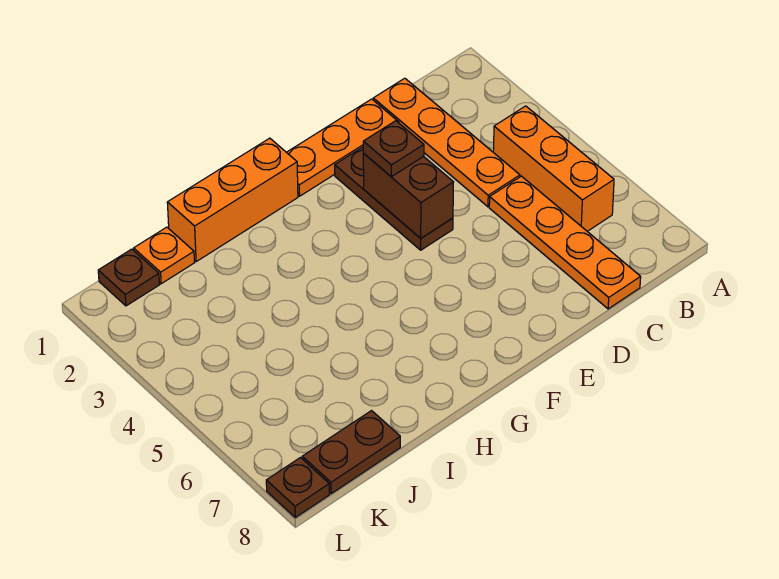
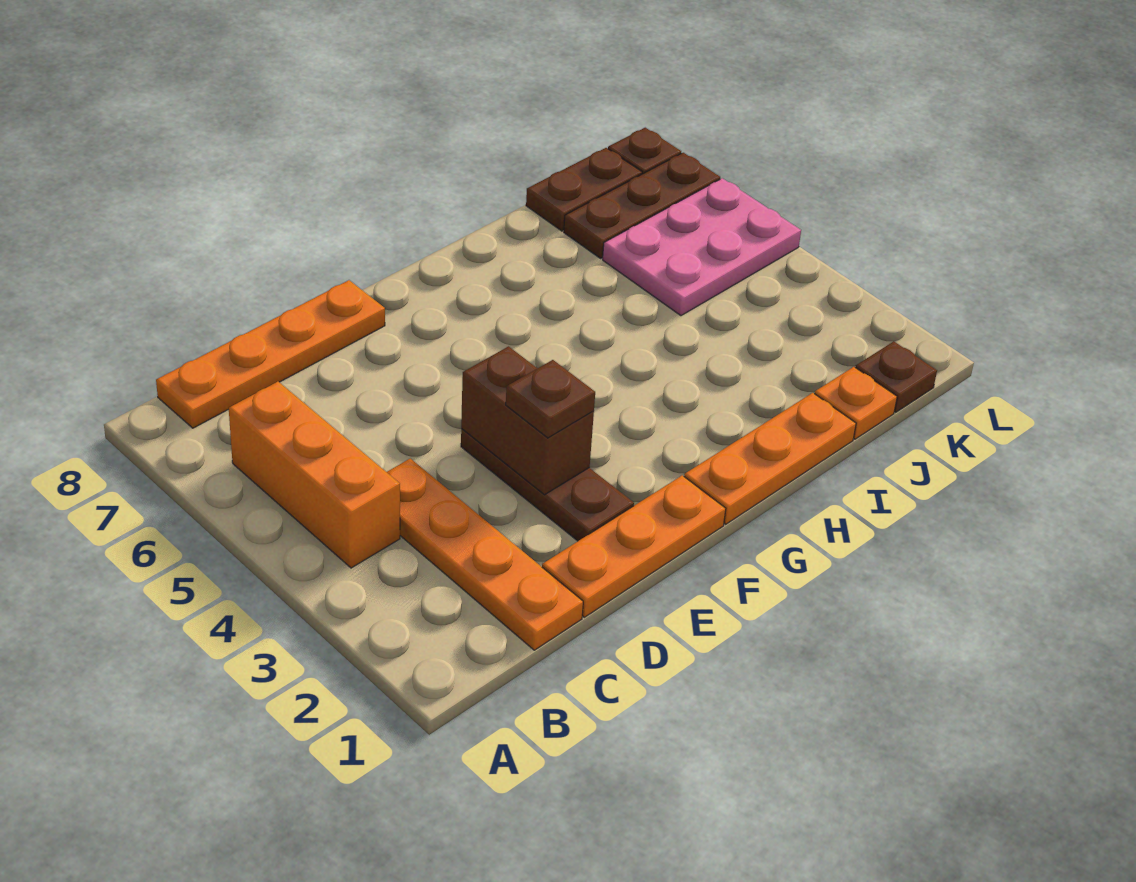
orange plate C5:C8 level 1 -> orange plate B8:E8 level 1
orange brick G1:I1 level 1 -> orange plate G1:I1 level 1
none -> pink plate J5:L6 level 1
none -> brown plate J7:L7 level 1

